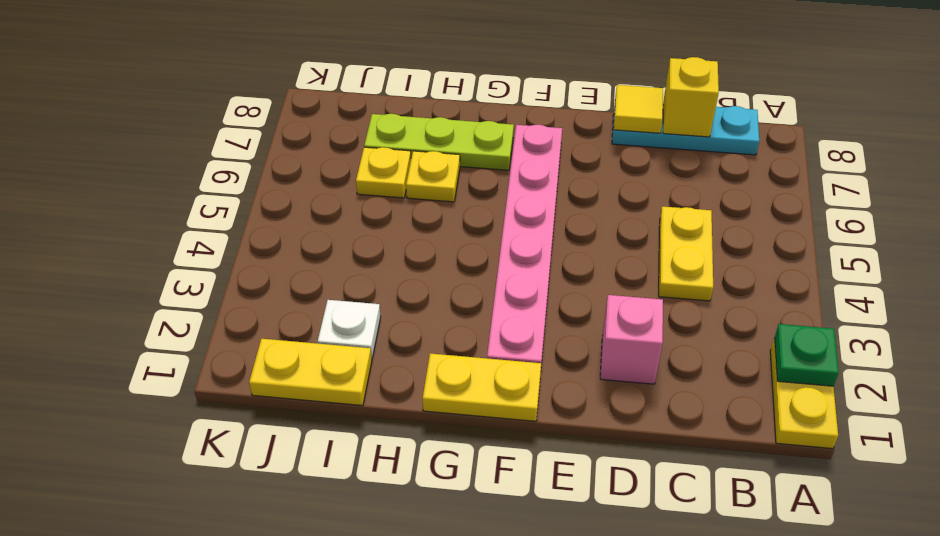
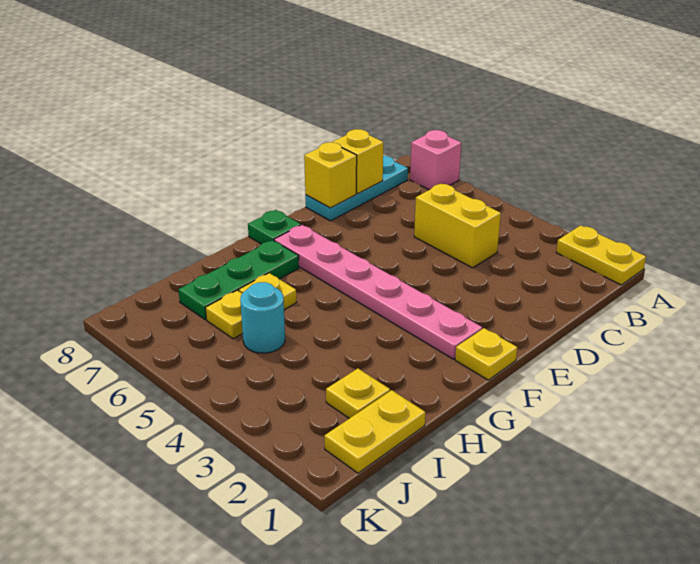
green plate A2 level 2 -> green plate F8 level 1
yellow plate C4:C5 level 1 -> yellow brick C4:C5 level 1
pink brick D2 level 1 -> pink brick A7 level 1
yellow tile D8 level 2 -> yellow brick D8 level 2
yellow plate F1:G1 level 1 -> yellow plate F1 level 1
lime plate G7:I7 level 1 -> green plate G7:I7 level 1
white plate I2 level 1 -> yellow plate I2 level 1
none -> cyan round brick I5 level 1

